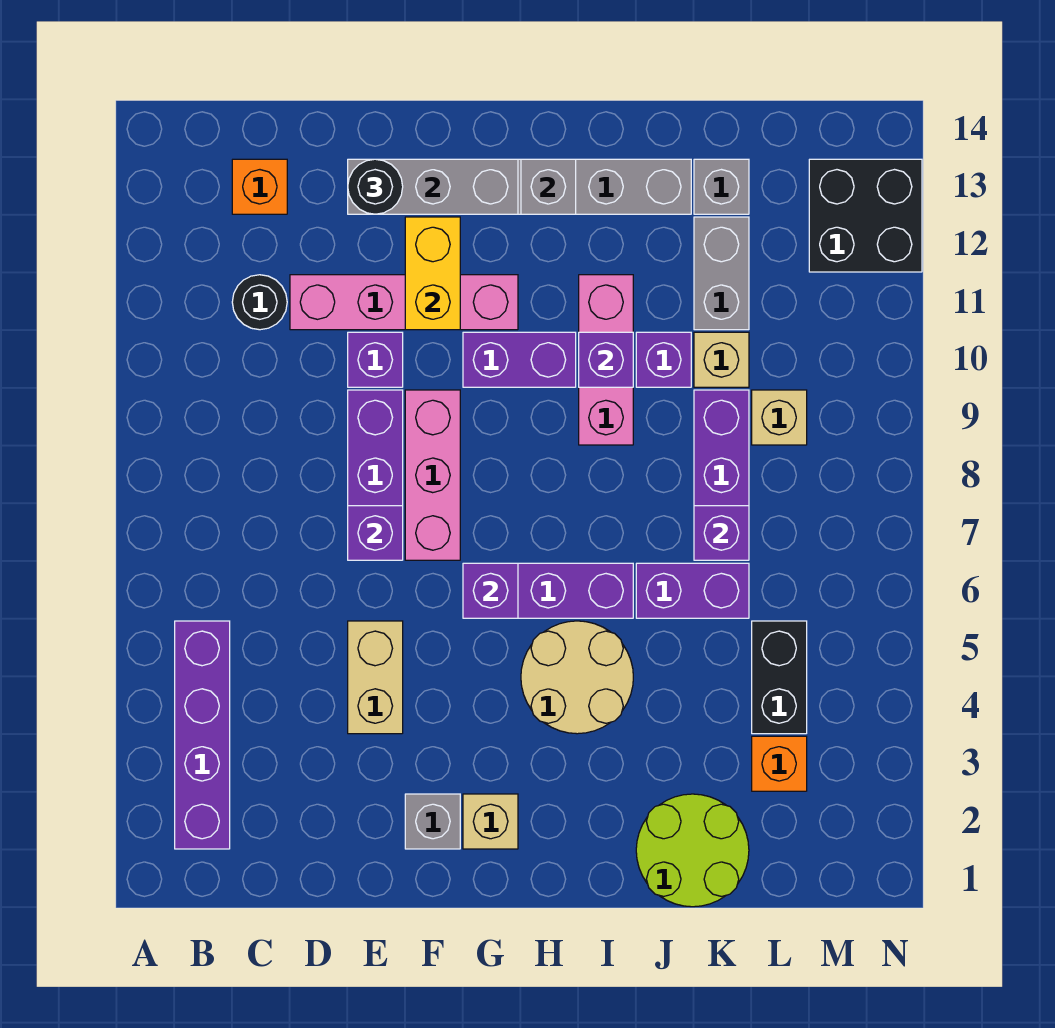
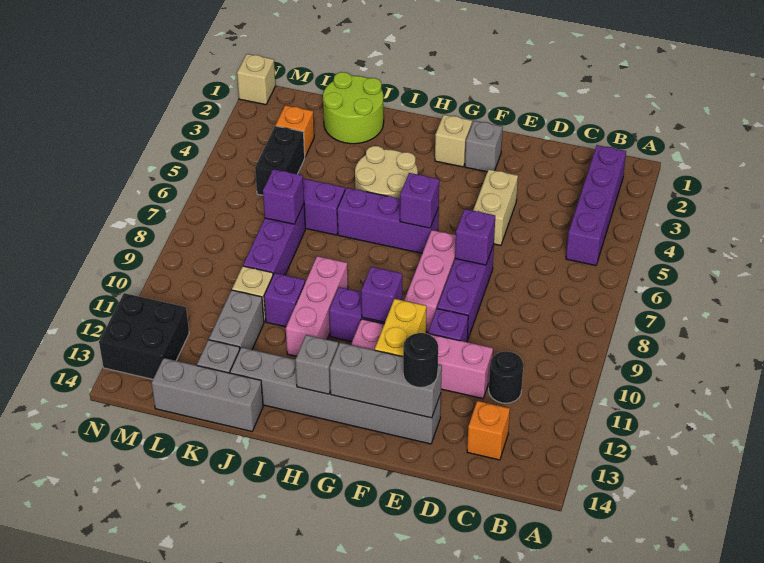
purple brick I10 level 2 -> purple brick G10 level 2
none -> grey brick J14:L14 level 1
tan brick L9 level 1 -> tan brick N1 level 1

